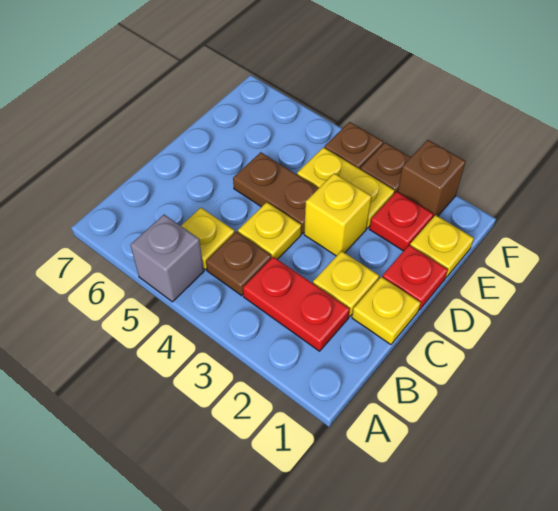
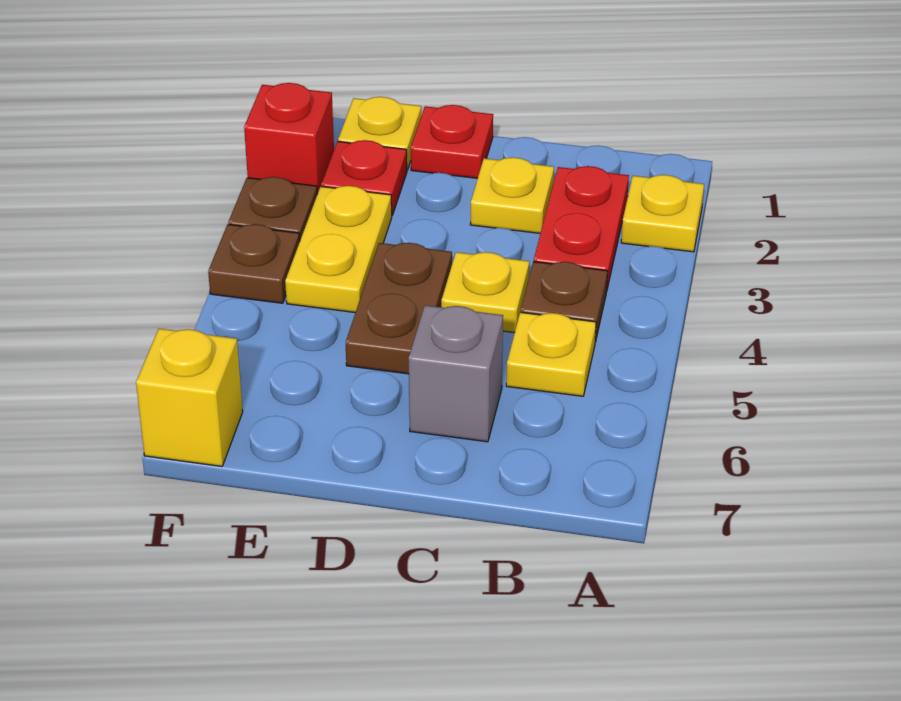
grey brick A5 level 1 -> grey brick C6 level 1
yellow plate C1 level 1 -> yellow plate A2 level 1
yellow brick D3 level 1 -> yellow brick F7 level 1
brown brick F2 level 1 -> red brick F2 level 1

